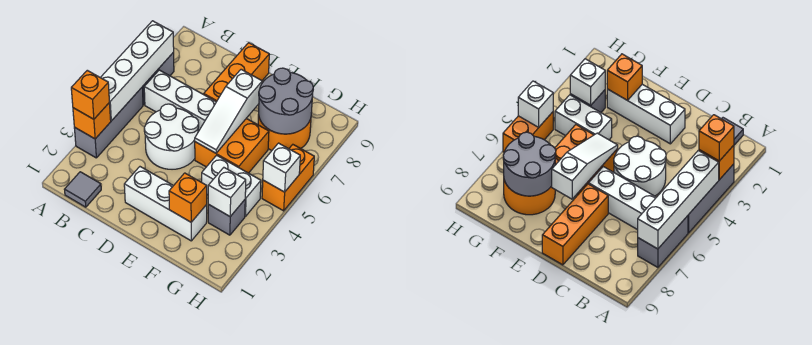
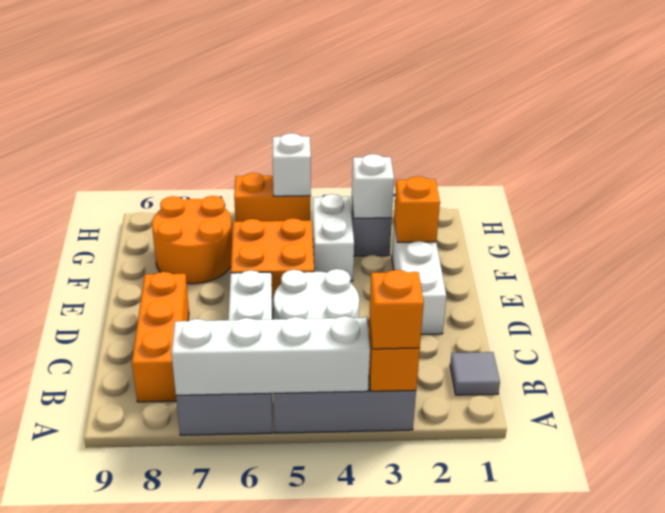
orange brick D7:D9 level 1 -> orange brick B8:D8 level 1
white slope E5:E7 level 2 top 7 -> none
grey round brick F7:G8 level 2 -> none

